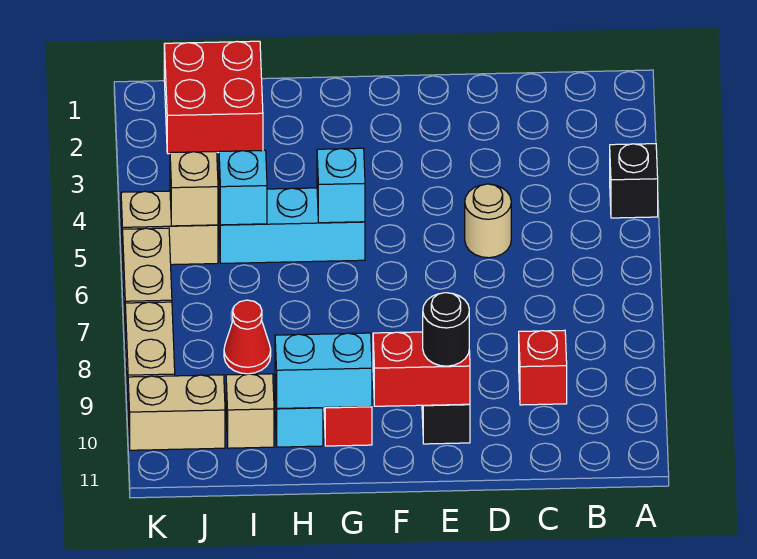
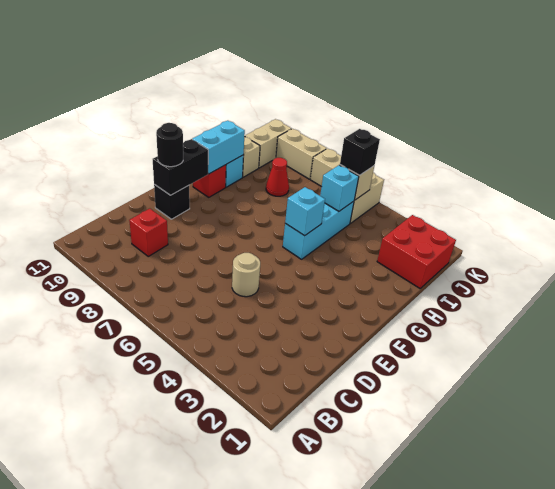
black brick A4 level 1 -> black brick J5 level 3
red brick E10:F10 level 2 -> black brick E10:F10 level 2

